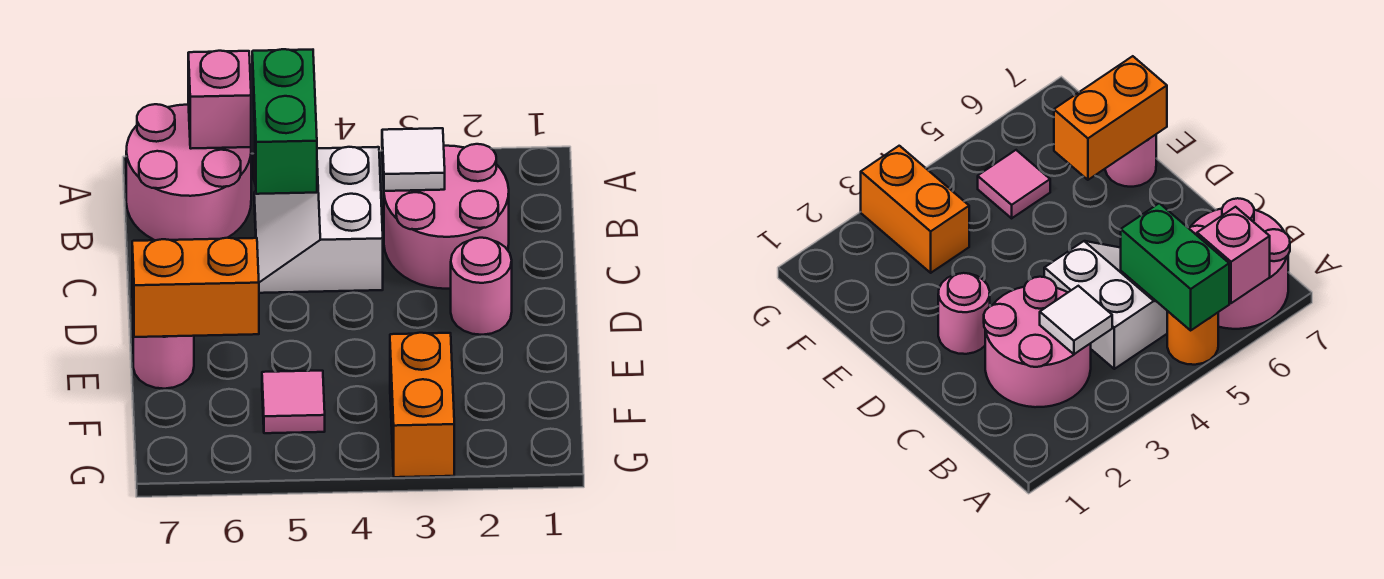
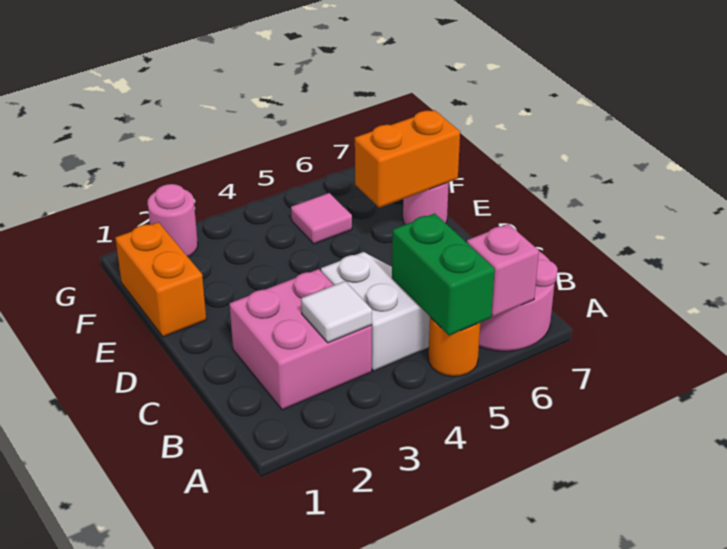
pink round brick B2:C3 level 1 -> pink brick B2:C3 level 1
pink round brick D2 level 1 -> pink round brick G2 level 1
orange brick F3:G3 level 1 -> orange brick E1:F1 level 1

